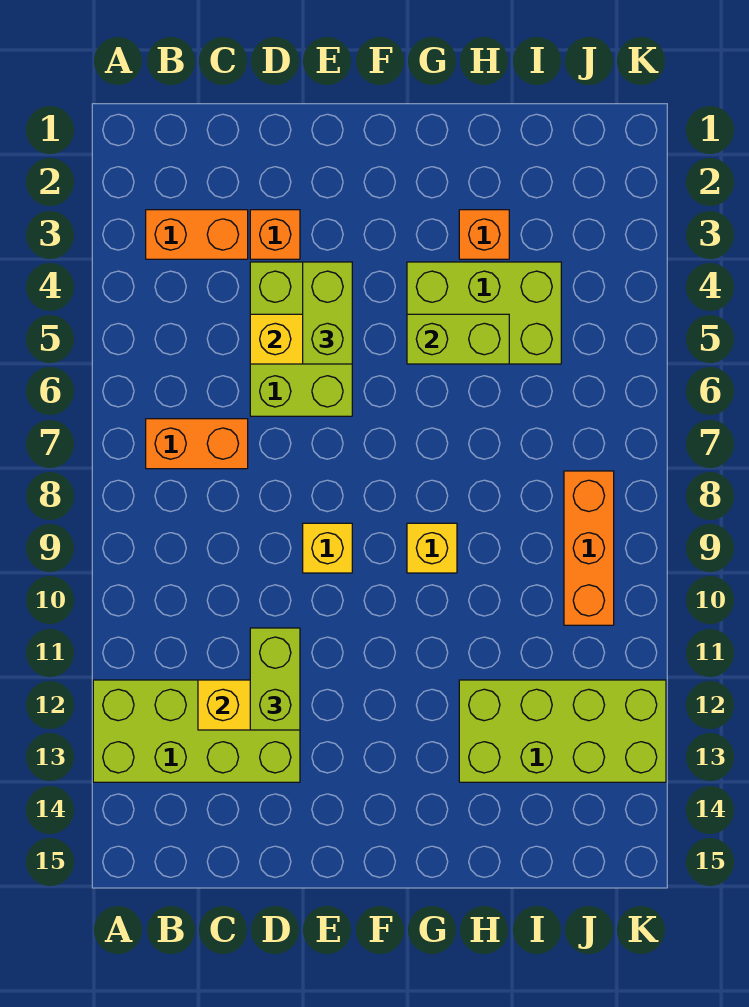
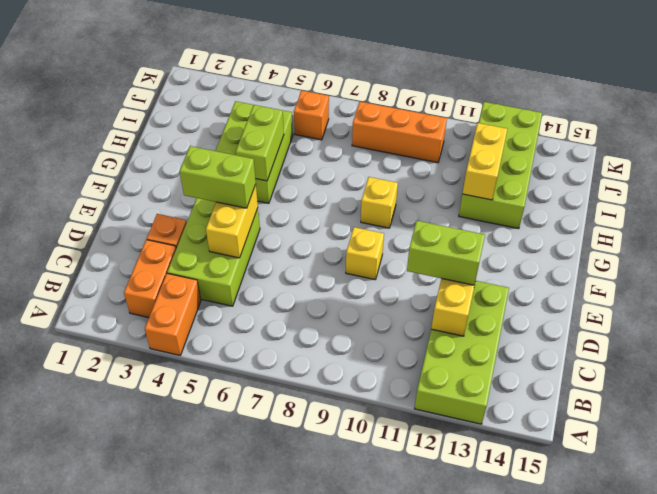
orange brick B7:C7 level 1 -> orange brick A4:B4 level 1
lime brick D4:E6 level 1 -> lime brick C4:E5 level 1
orange brick H3 level 1 -> orange brick J6 level 1
none -> yellow brick H12:I12 level 2

